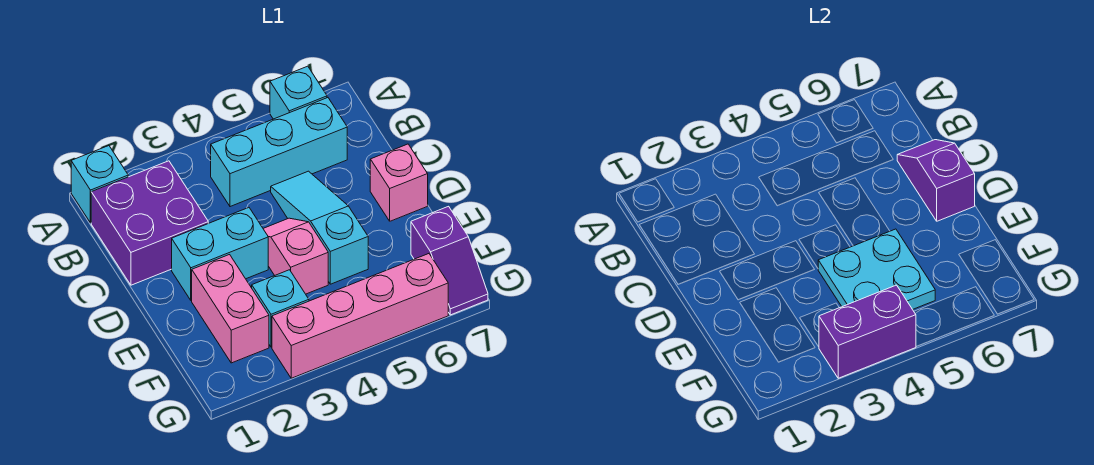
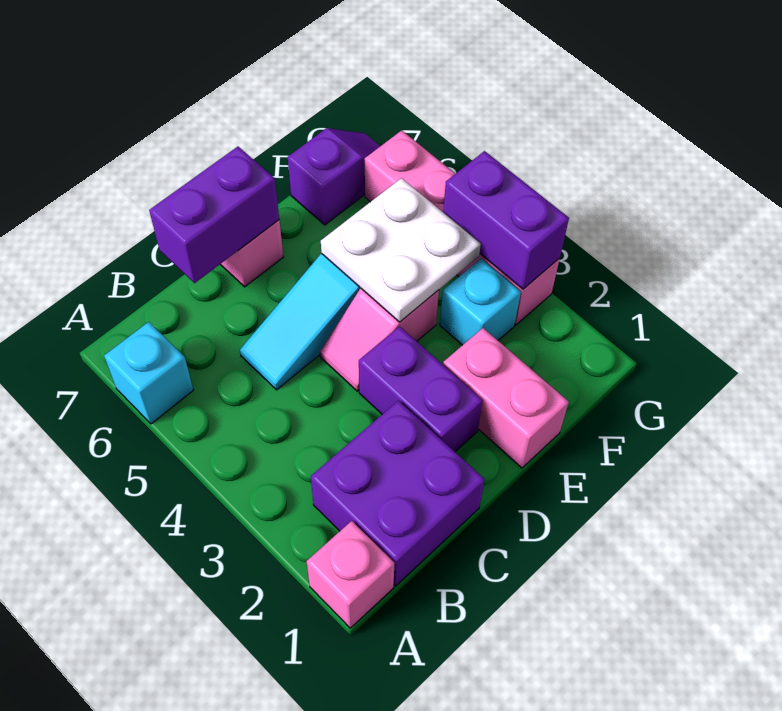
cyan brick A1 level 1 -> pink brick A1 level 1
cyan brick B4:B6 level 1 -> none
purple slope C7:D7 level 2 top D -> purple brick C7:D7 level 2
cyan brick D2:D3 level 1 -> purple brick D2:D3 level 1
pink brick E2:F2 level 1 -> pink brick E1:E2 level 1
cyan plate E4:F5 level 2 -> white plate E4:F5 level 2

